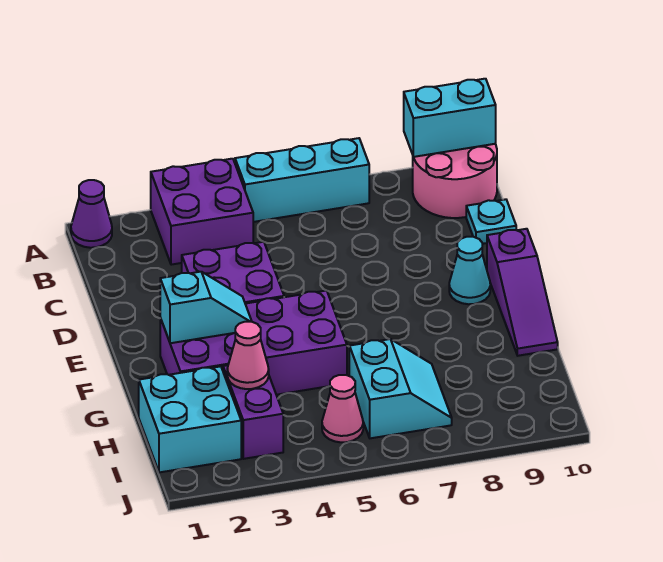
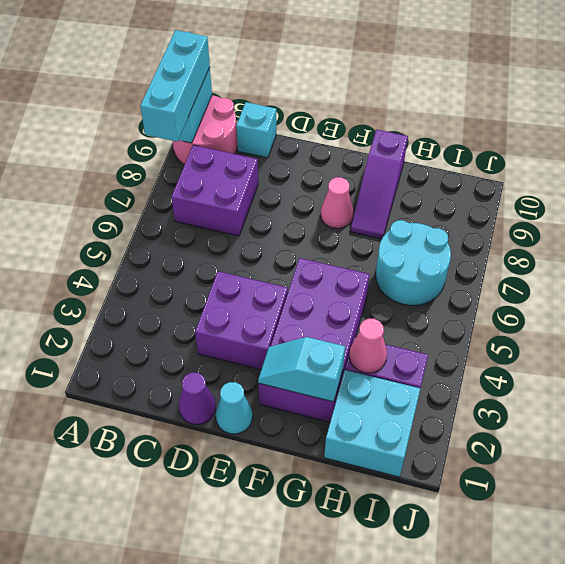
purple cone A1 level 1 -> purple cone D1 level 1
purple brick A3:B4 level 1 -> purple brick B7:C8 level 1
cyan brick A5:A7 level 1 -> cyan brick A8:A10 level 3
cyan plate C10 level 1 -> cyan brick C10 level 1
cyan cone E9 level 1 -> cyan cone E1 level 1
purple slope E10:G10 level 1 top E -> purple slope G8:G10 level 1 top 10
cyan slope F2:F3 level 2 top 2 -> cyan slope F2:G2 level 2 top G
cyan slope H6:I7 level 1 top 6 -> cyan round brick H6:I7 level 1
pink cone I5 level 1 -> pink cone F8 level 1

